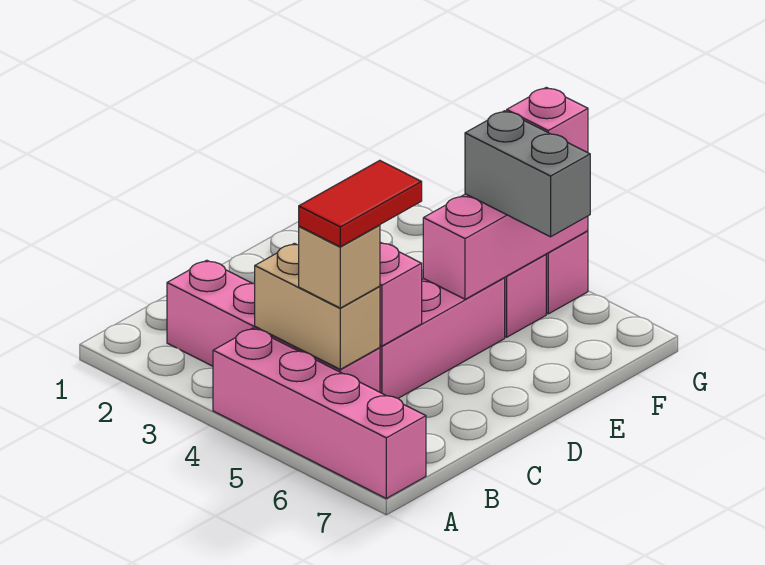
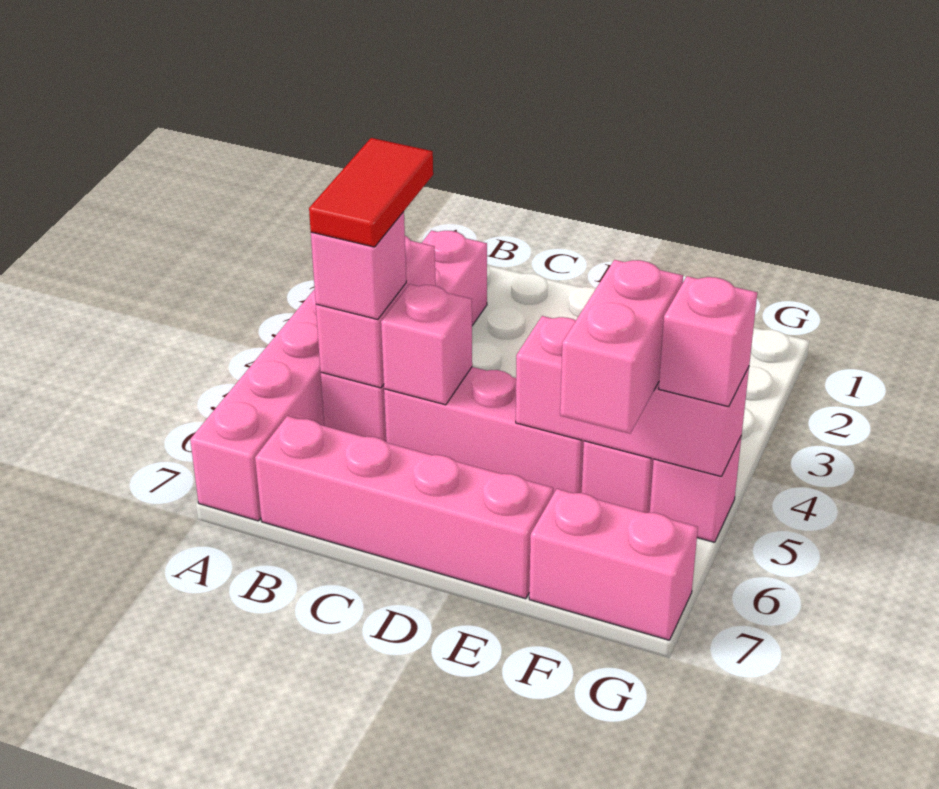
tan brick B4:B5 level 2 -> pink brick B4:B5 level 2
tan brick B5 level 3 -> pink brick B5 level 3
red tile B5:C5 level 4 -> red tile B4:B5 level 4
none -> pink brick B7:E7 level 1
grey brick F5:F6 level 3 -> pink brick F5:F6 level 3
none -> pink brick F7:G7 level 1

